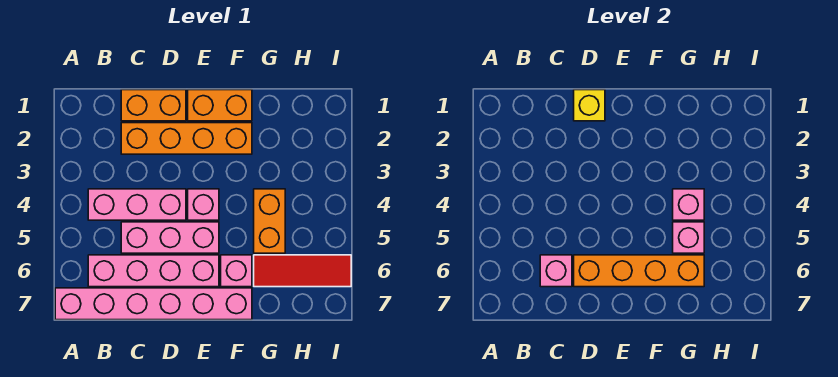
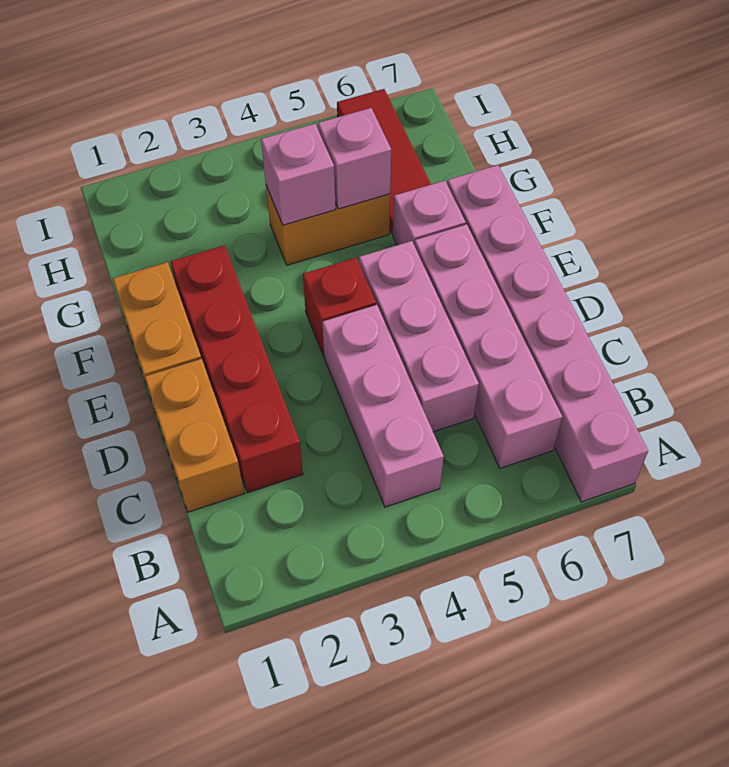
orange brick C2:F2 level 1 -> red brick C2:F2 level 1
pink brick C6 level 2 -> none
yellow brick D1 level 2 -> none
orange brick D6:G6 level 2 -> none
pink brick E4 level 1 -> red brick E4 level 1

